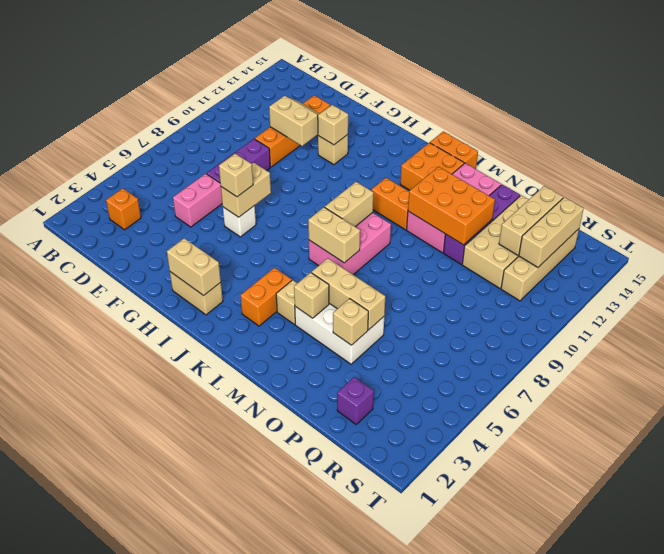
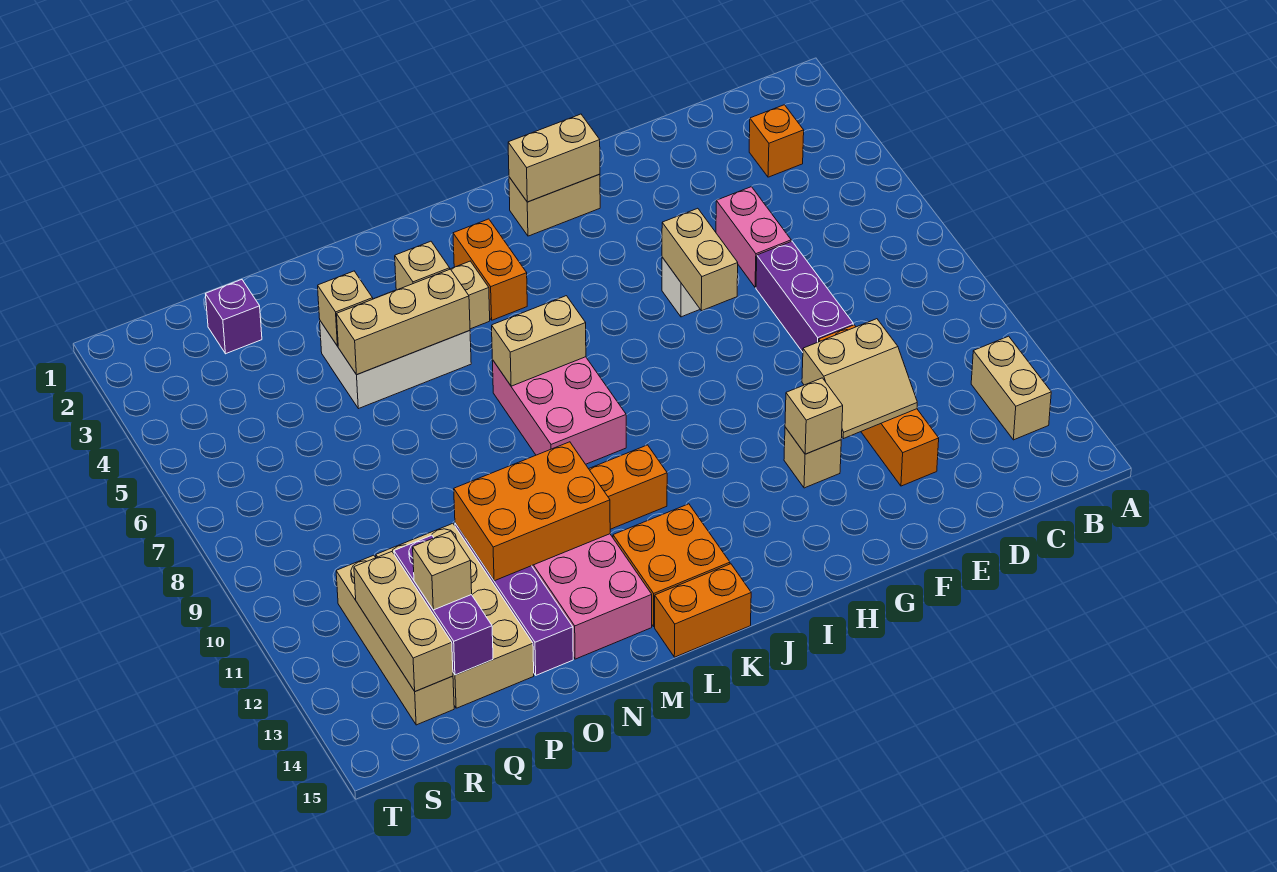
tan brick G6 level 3 -> tan brick Q13 level 3
tan brick K8:K9 level 2 -> tan brick B12:B13 level 1
tan brick Q12:Q14 level 2 -> purple brick Q12:Q14 level 2

